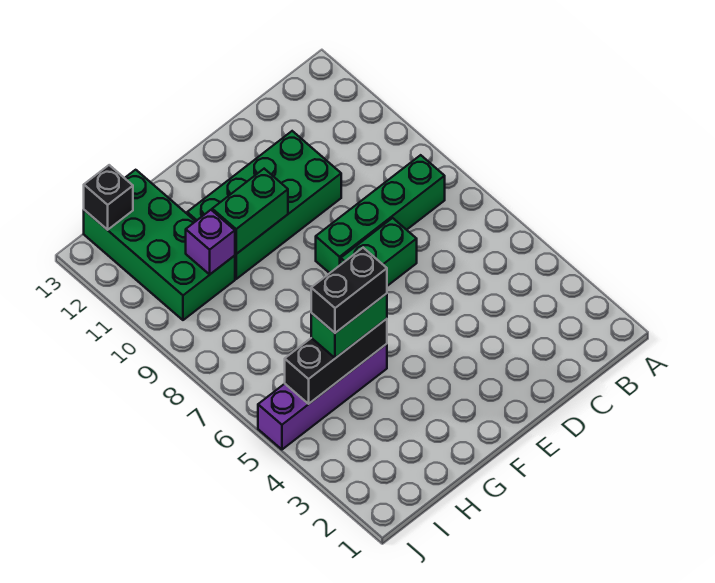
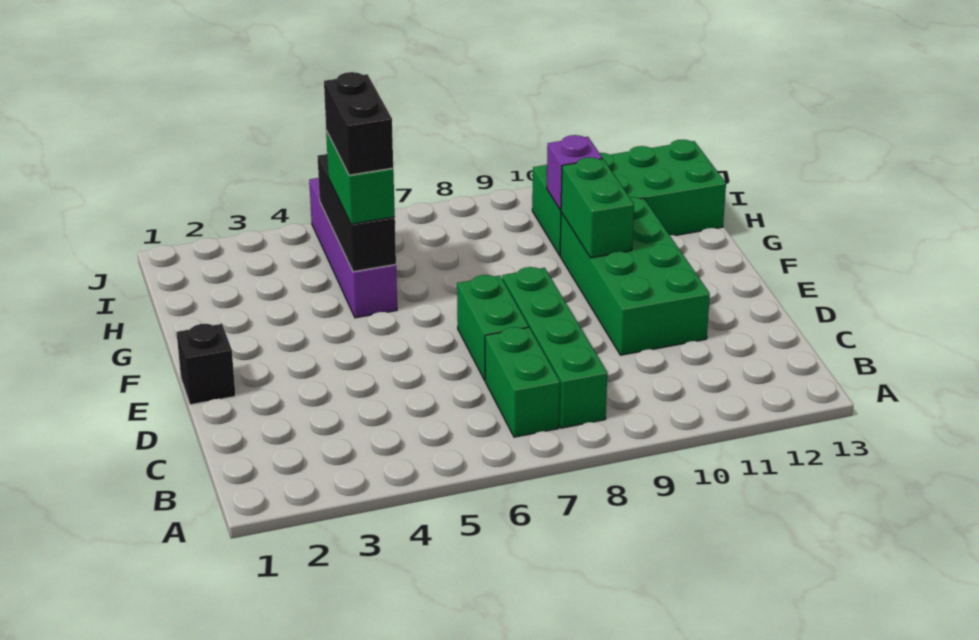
none -> green brick B7:C7 level 1
black brick I13 level 2 -> black brick E1 level 1

